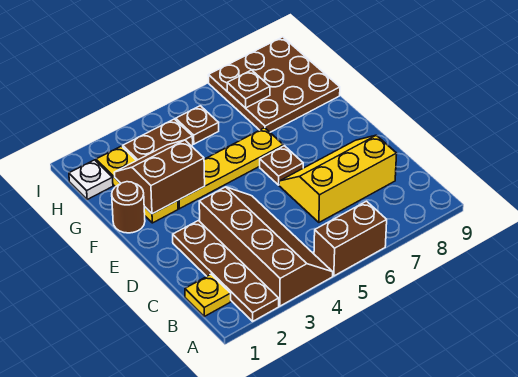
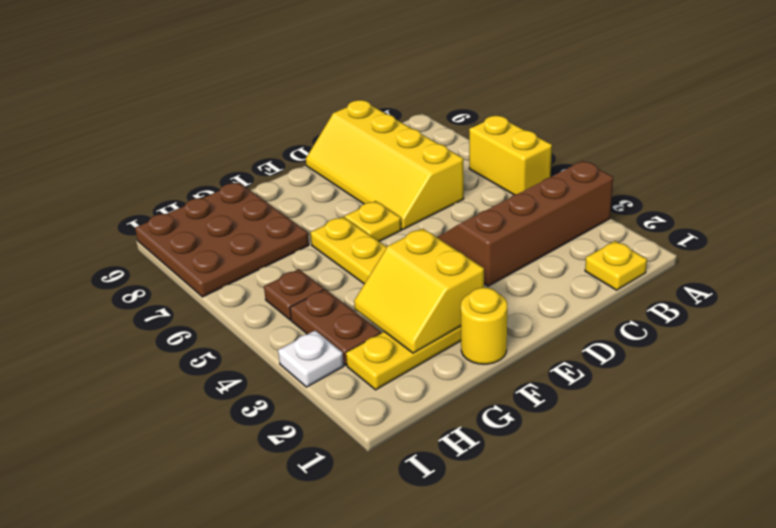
brown plate A2:D2 level 1 -> none
brown brick A5:A6 level 1 -> yellow brick A5:A6 level 1
yellow slope C6:D8 level 1 top C -> yellow slope C6:D9 level 1 top C
brown plate E6 level 1 -> yellow plate E6 level 1
brown round brick F1 level 1 -> yellow round brick F1 level 1
brown slope F2:G3 level 2 top F -> yellow slope F2:G3 level 2 top F
white plate H1 level 1 -> white plate I3 level 1
brown plate H7 level 2 -> none

